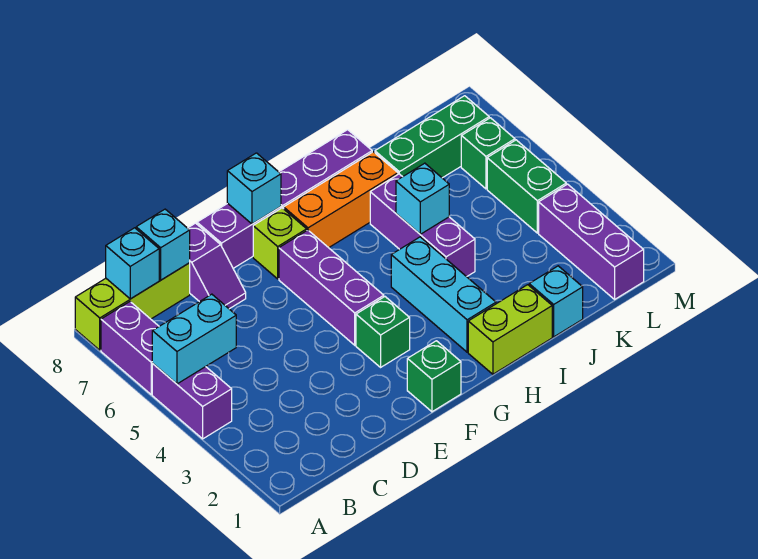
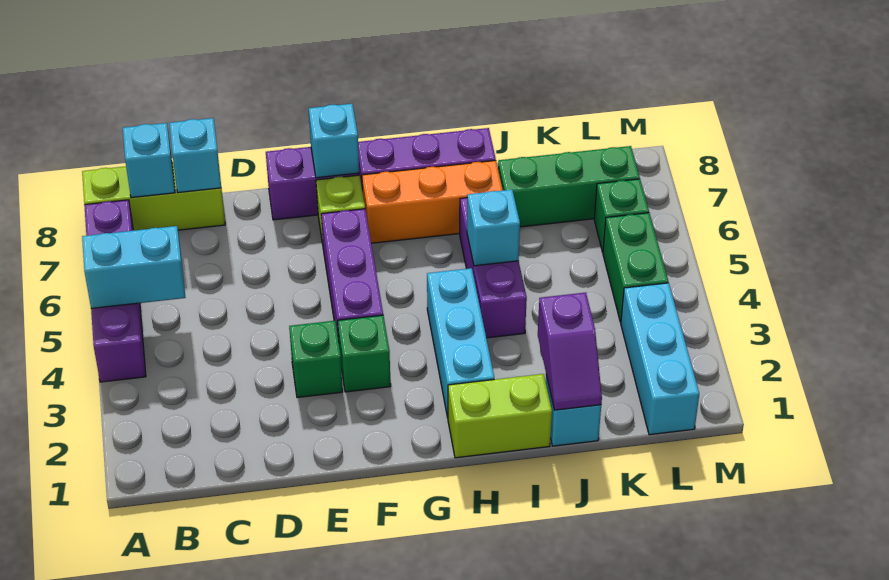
purple slope D7:D8 level 1 top 8 -> purple slope J1:J2 level 2 top 2
green brick F1 level 1 -> green brick E3 level 1
purple brick L1:L3 level 1 -> cyan brick L1:L3 level 1

